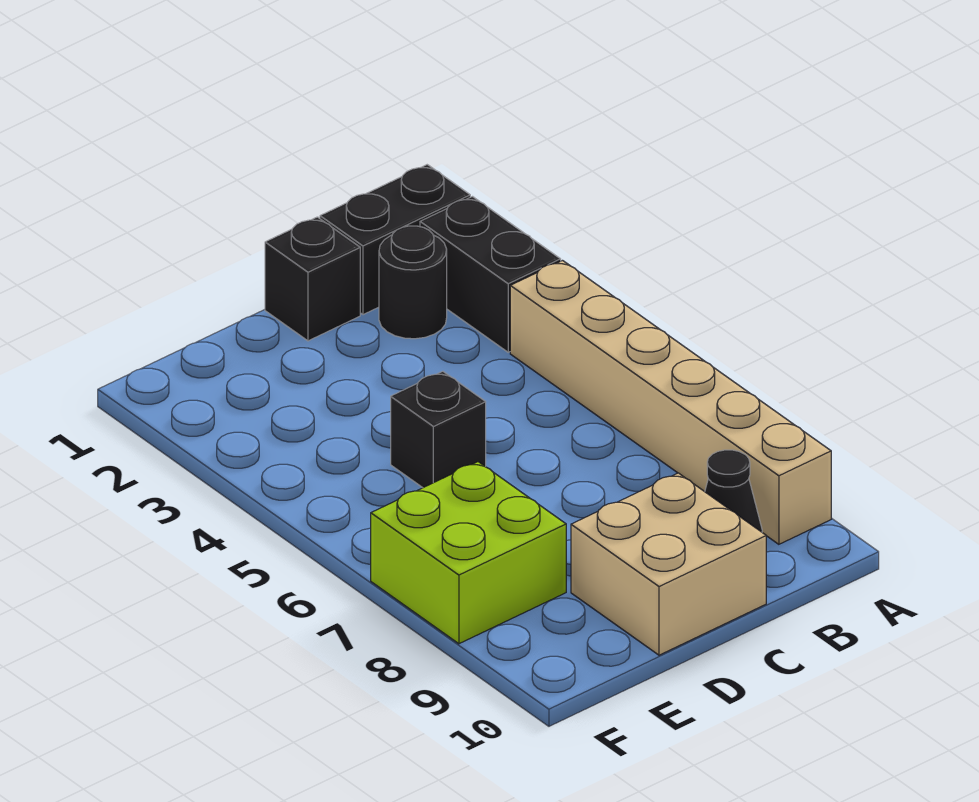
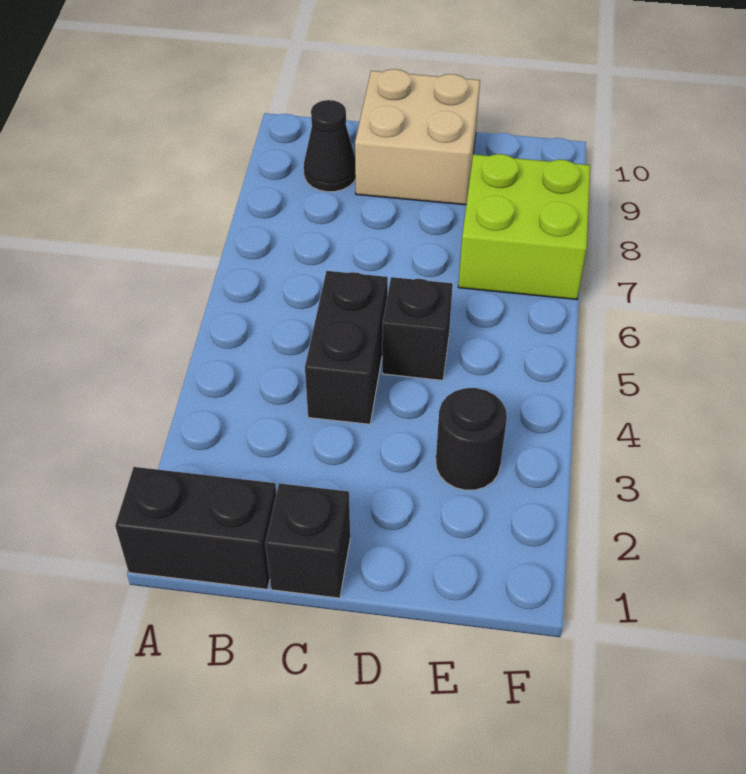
black brick A2:A3 level 1 -> black brick C4:C5 level 1
tan brick A4:A9 level 1 -> none
black round brick B2 level 1 -> black round brick E3 level 1

